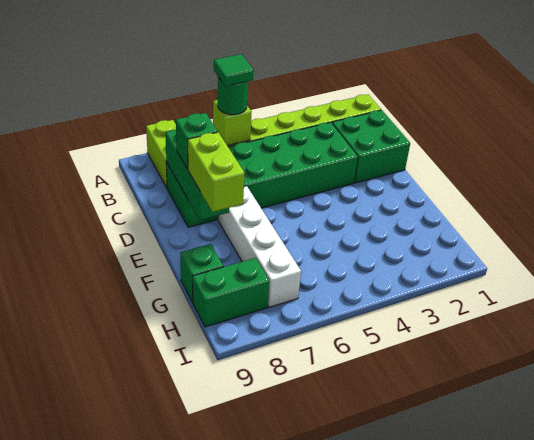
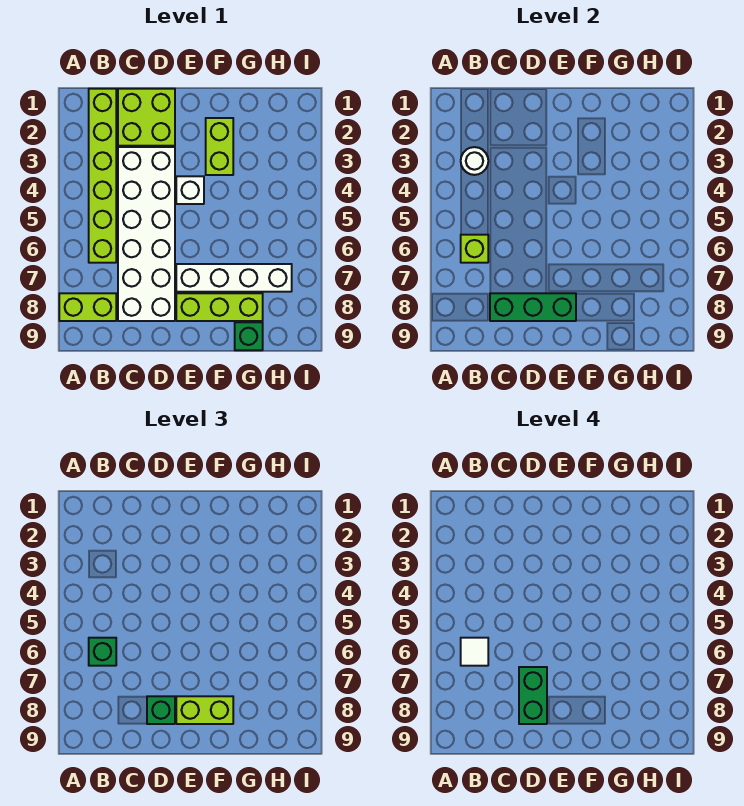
none -> white round brick B3 level 2
green round brick B6 level 3 -> green brick B6 level 3
green tile B6 level 4 -> white tile B6 level 4
green brick C1:D2 level 1 -> lime brick C1:D2 level 1
green brick C3:D8 level 1 -> white brick C3:D8 level 1
none -> white brick E4 level 1
none -> lime brick E8:G8 level 1
none -> lime brick F2:F3 level 1
green brick H8:H9 level 1 -> green brick D7:D8 level 4

